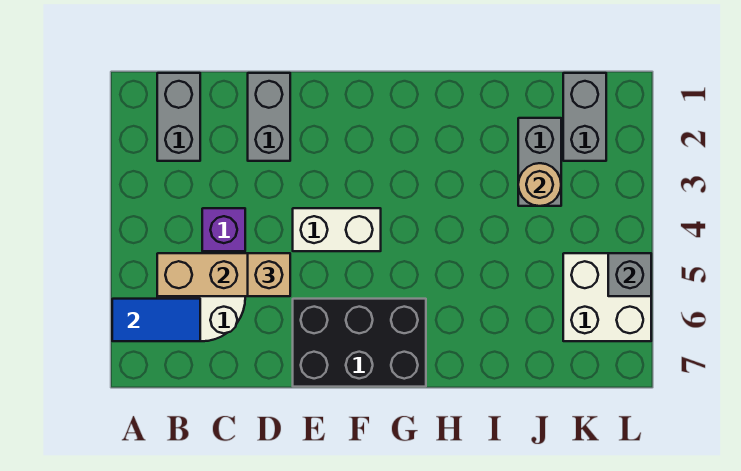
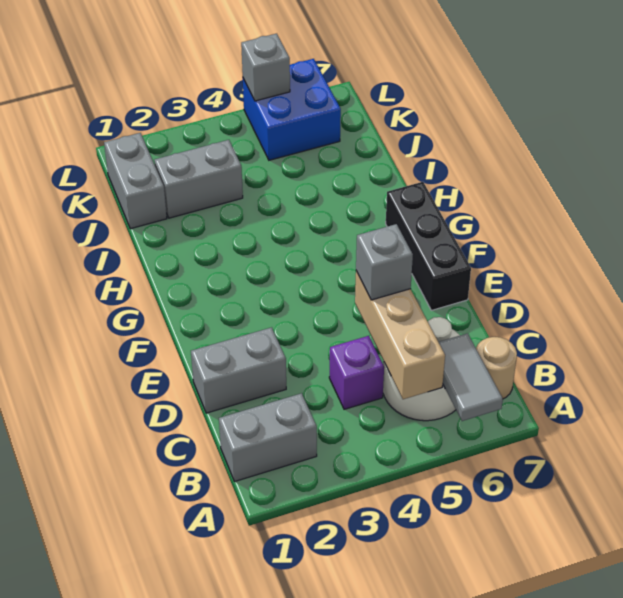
blue tile A6:B6 level 2 -> grey tile A6:B6 level 2
tan brick D5 level 3 -> grey brick D5 level 3
white brick E4:F4 level 1 -> none
black brick E6:G7 level 1 -> black brick E7:G7 level 1
tan round brick J3 level 2 -> tan round brick B7 level 1
grey brick K1:K2 level 1 -> grey brick J1:K1 level 1
white brick K5:L6 level 1 -> blue brick K5:L6 level 1

